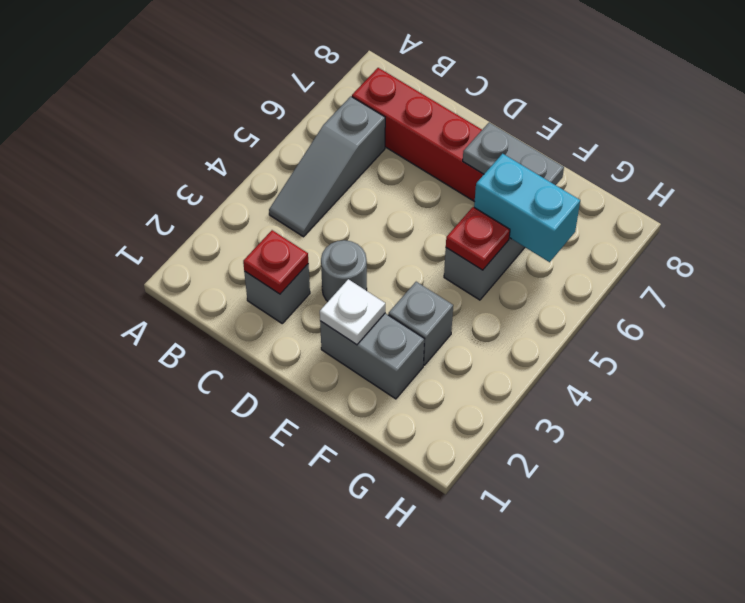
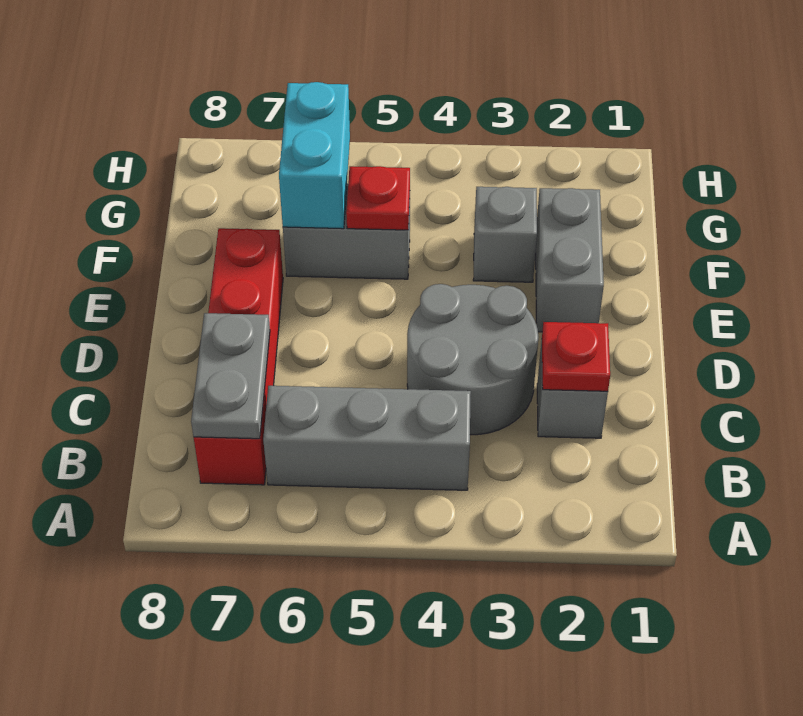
grey slope B4:B6 level 1 top 6 -> grey brick B4:B6 level 1
grey round brick D3 level 1 -> grey round brick C3:D4 level 1
white plate E2 level 2 -> none
grey plate E7:F7 level 2 -> grey plate B7:C7 level 2

